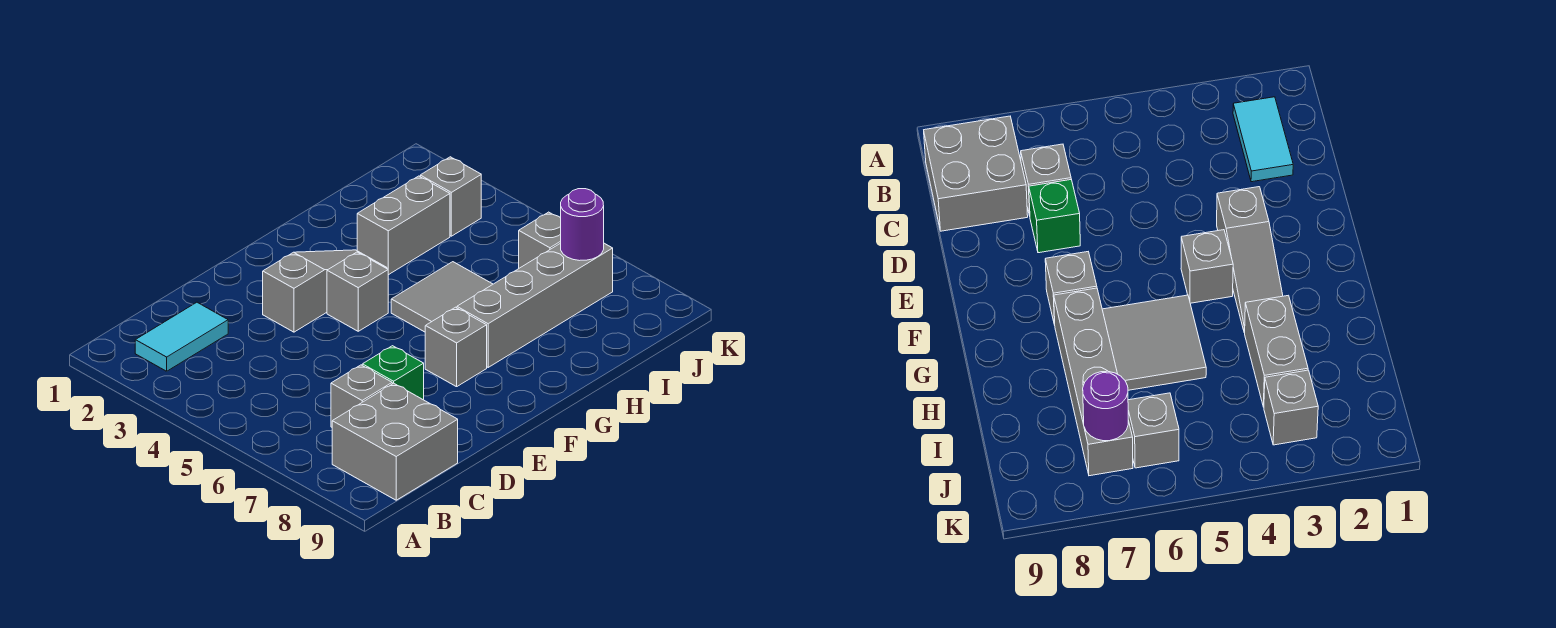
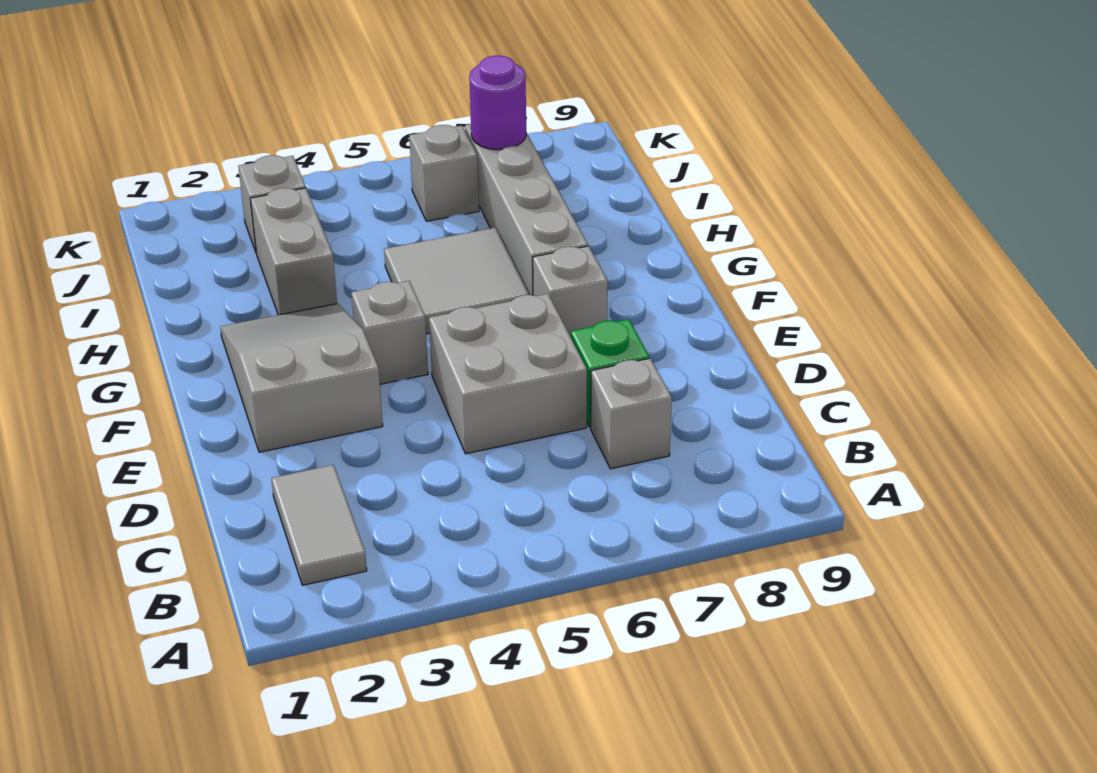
cyan tile B2:C2 level 1 -> grey tile B2:C2 level 1
grey brick B8:C9 level 1 -> grey brick D5:E6 level 1
grey slope E3:G3 level 1 top E -> grey slope E2:G3 level 1 top E

